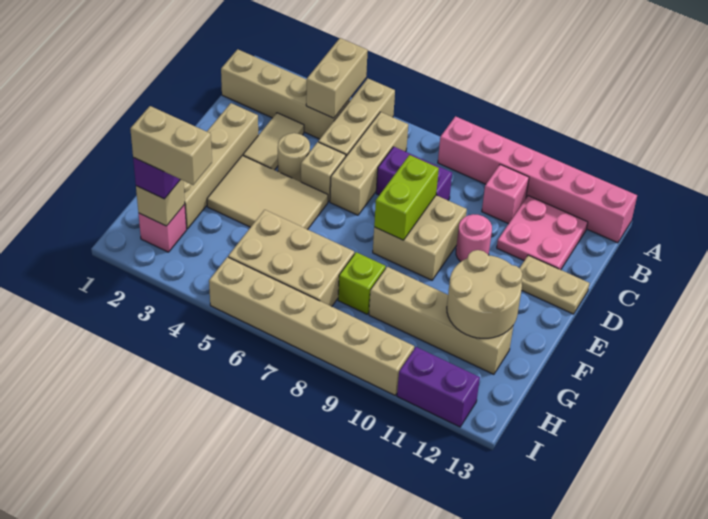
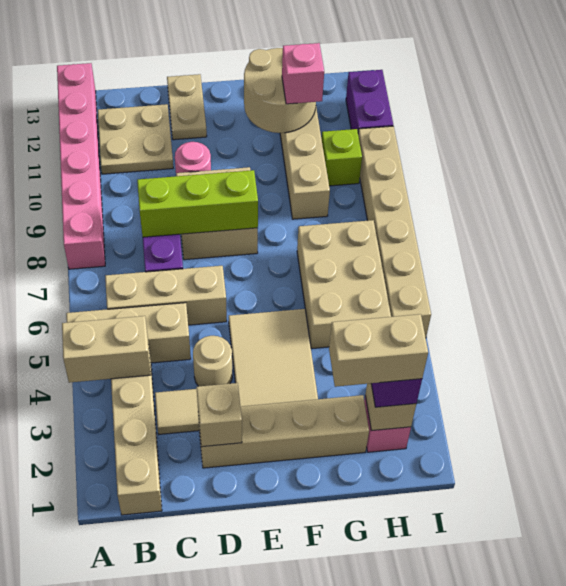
pink brick B10 level 1 -> pink brick G11 level 3
pink plate B11:C12 level 1 -> tan plate B11:C12 level 1
tan brick D5 level 1 -> tan brick D2 level 2
lime brick D8:E8 level 2 -> lime brick C8:E8 level 2
lime brick G8 level 1 -> lime brick H10 level 1
tan brick H2:H3 level 4 -> tan brick G2:H2 level 4

